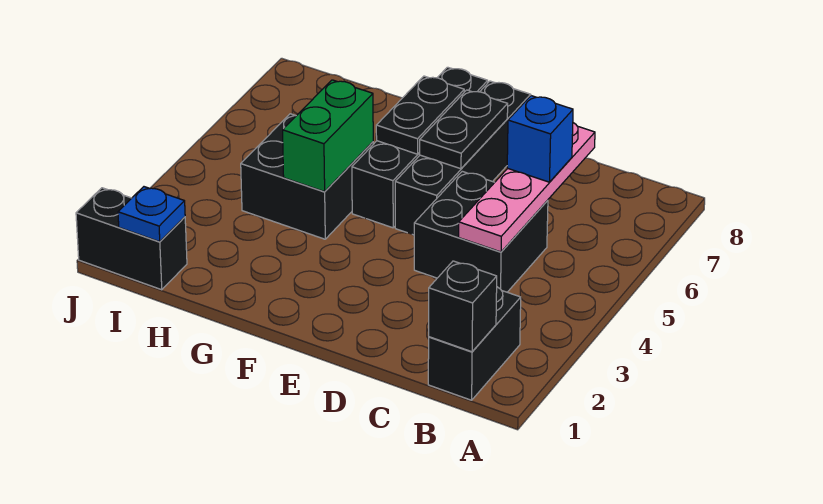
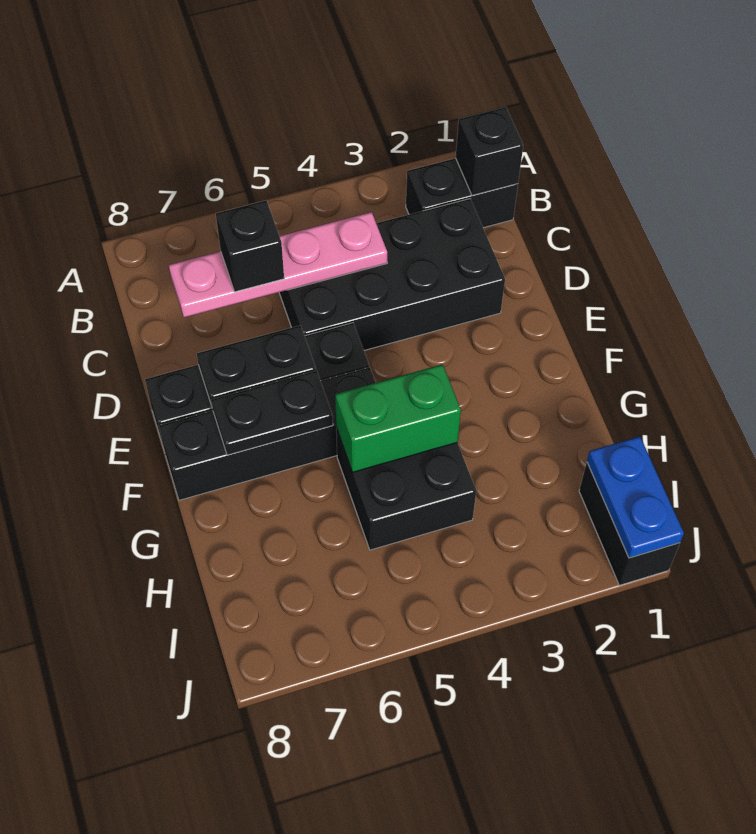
black brick C4:D5 level 1 -> black brick C2:D5 level 1
blue brick C6 level 3 -> black brick C6 level 3
blue plate I1 level 2 -> blue plate I1:J1 level 2

